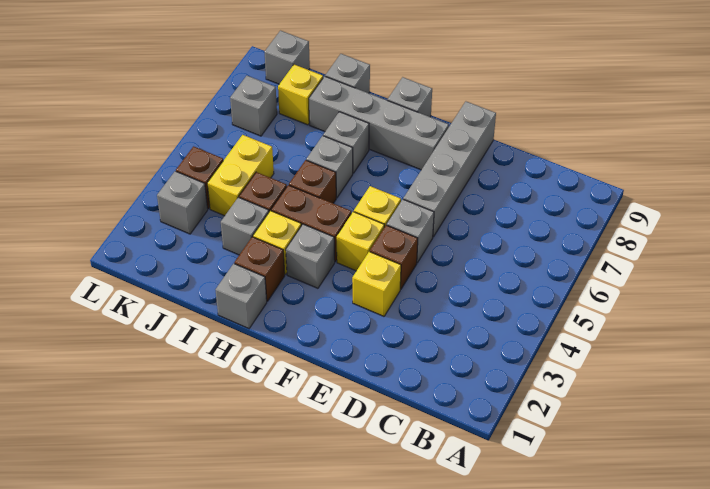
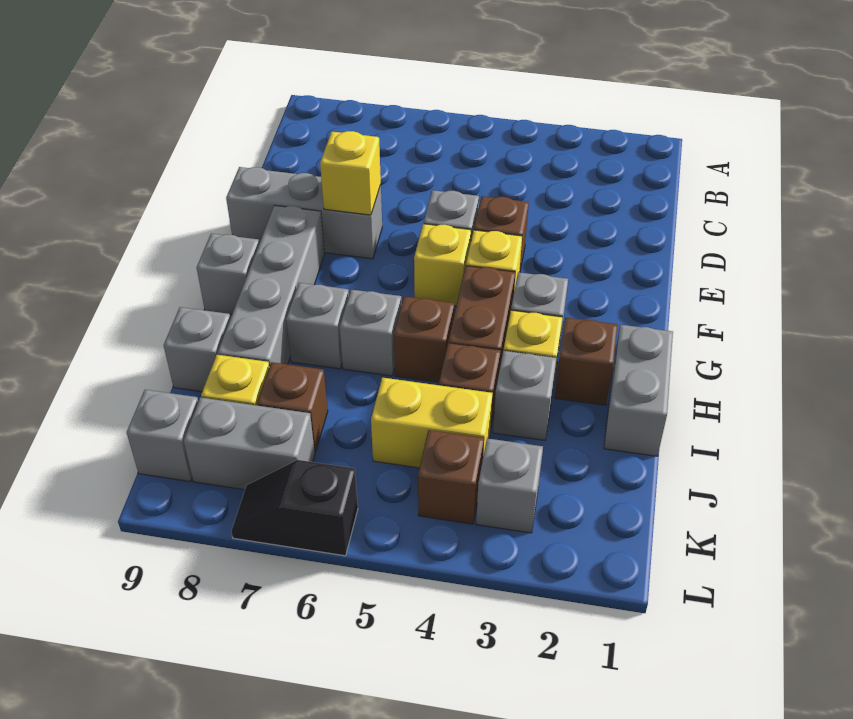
yellow brick E3 level 1 -> yellow brick E7 level 2
grey brick E6:E9 level 1 -> grey brick E7:E9 level 1
grey brick H1 level 1 -> grey brick H1:I1 level 1
none -> brown brick J7 level 1
grey brick K7 level 1 -> grey brick K7:K8 level 1
none -> black slope L6:L7 level 1 top 6

